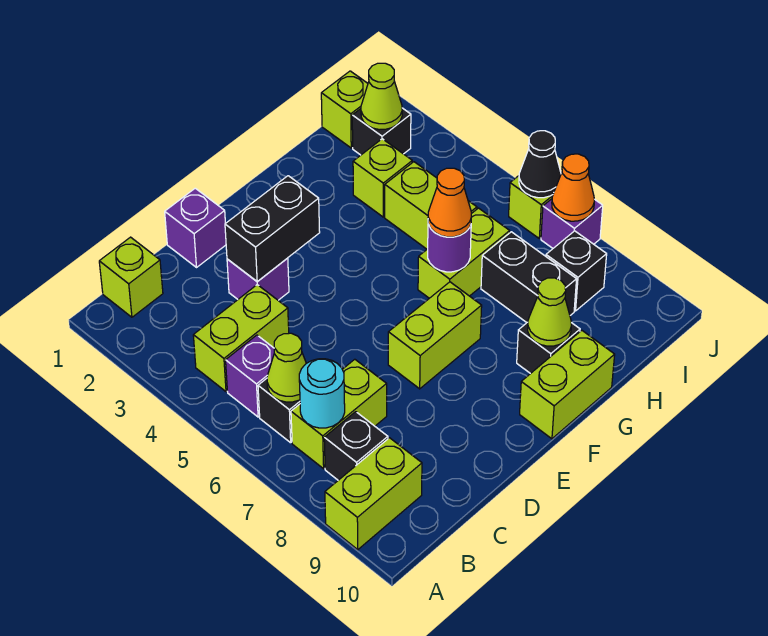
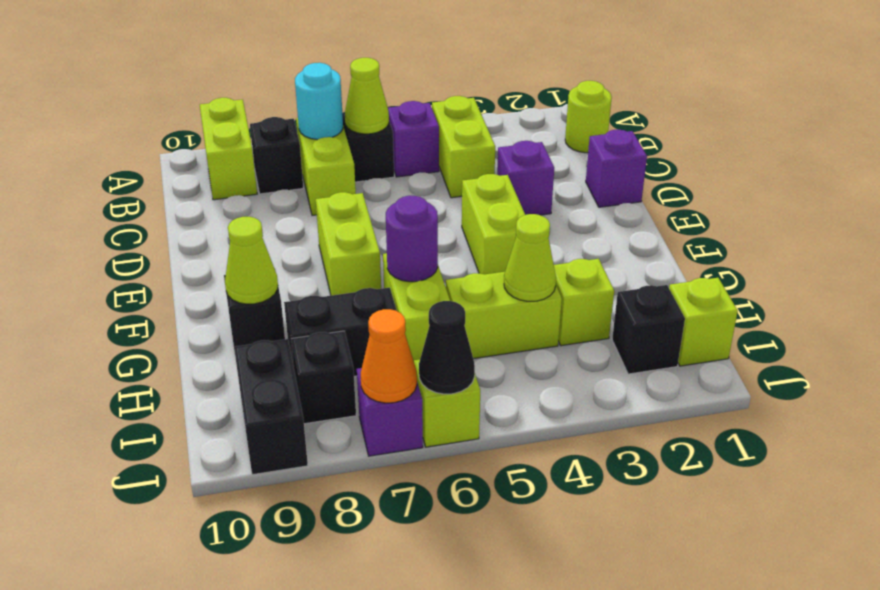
lime brick B1 level 1 -> lime round brick B1 level 1
black brick D3:E3 level 2 -> black brick I9:J9 level 1
lime brick F10:G10 level 1 -> lime brick E4:F4 level 1
orange cone G6 level 3 -> none
lime cone I2 level 2 -> lime cone H4 level 2

